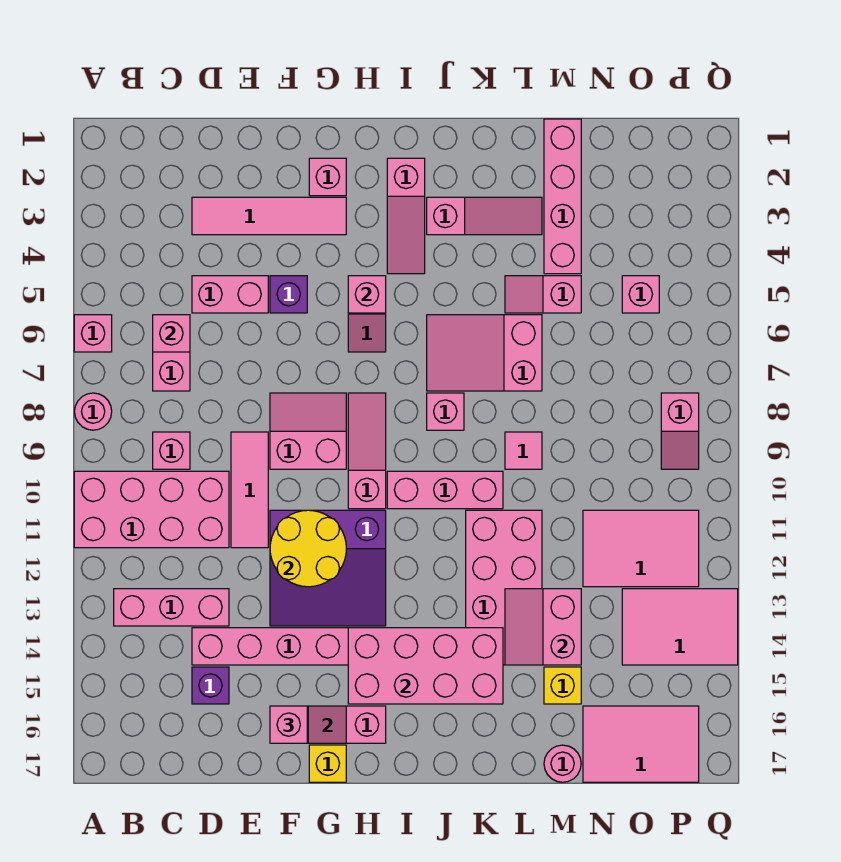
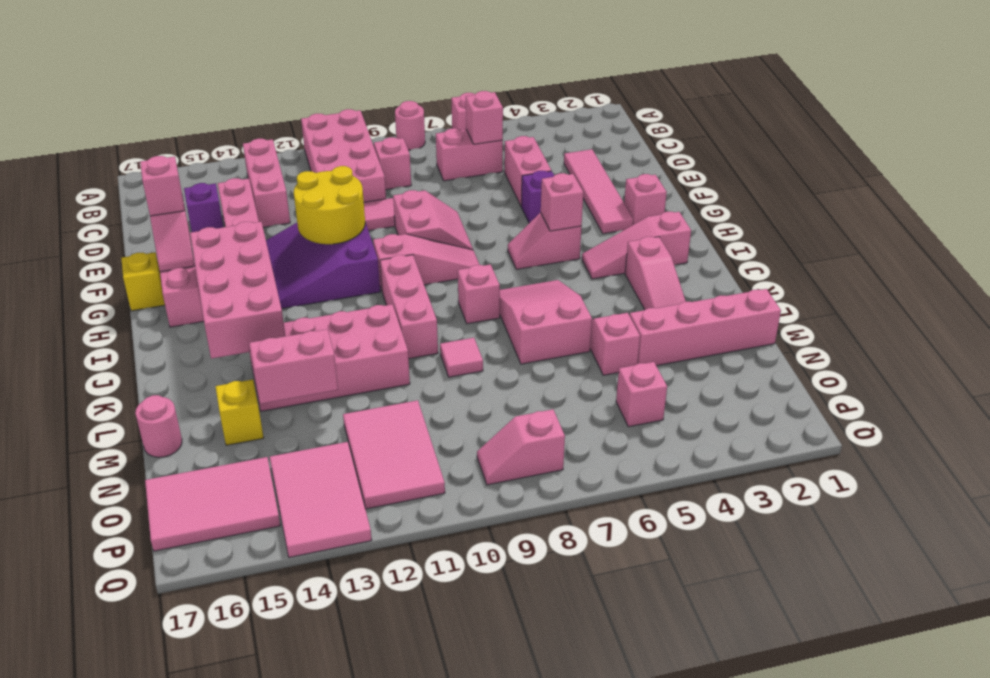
pink tile N16:P17 level 1 -> pink tile O15:P17 level 1

